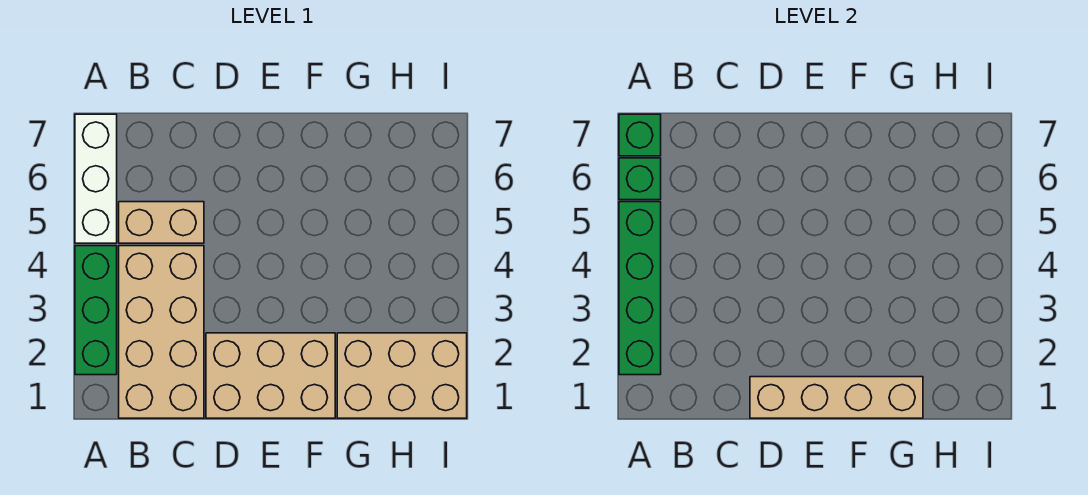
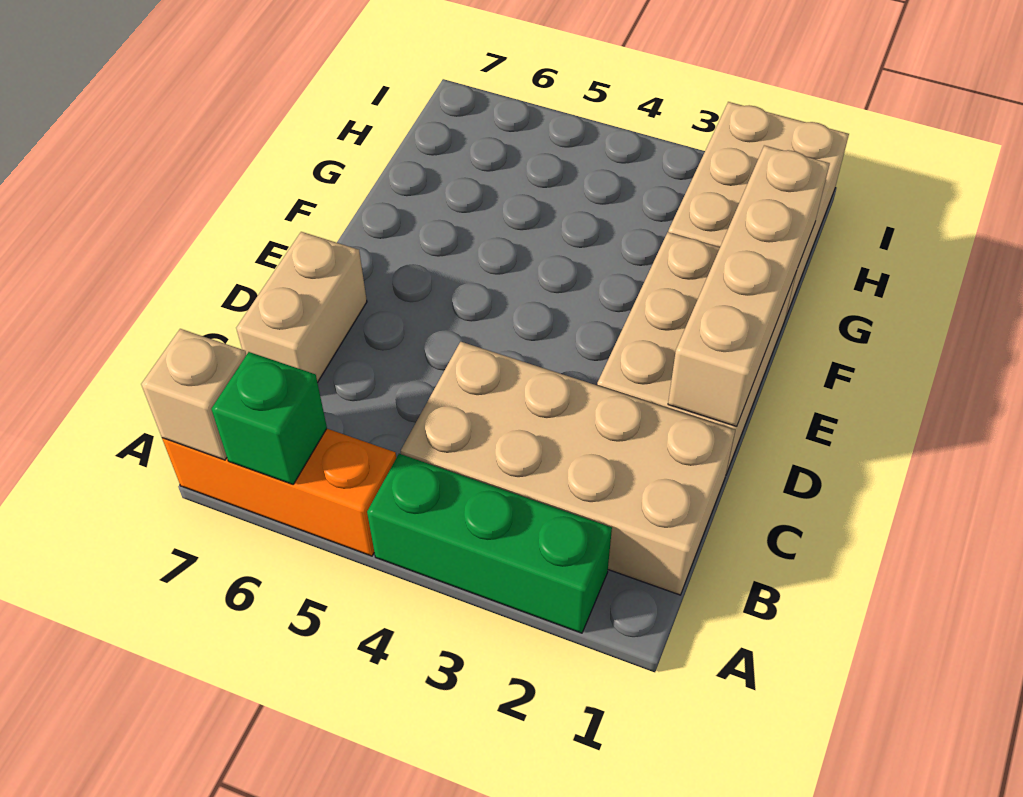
green brick A2:A5 level 2 -> none
white brick A5:A7 level 1 -> orange brick A5:A7 level 1
green brick A7 level 2 -> tan brick A7 level 2
tan brick B5:C5 level 1 -> tan brick C7:D7 level 1

